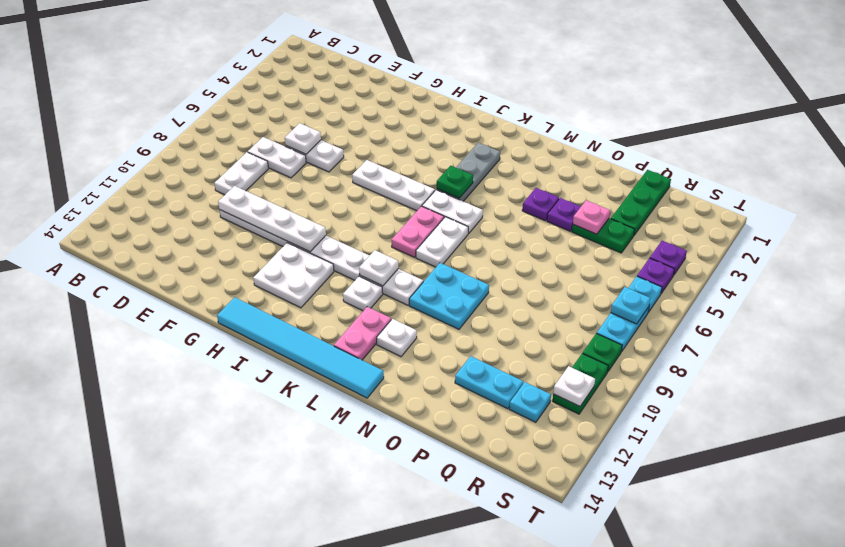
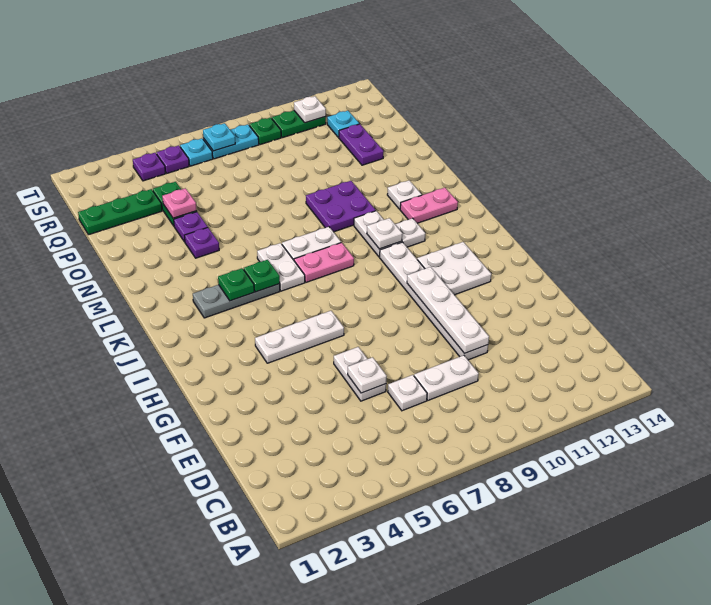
white plate D7:E7 level 1 -> white plate D7 level 1
white plate H6:J6 level 1 -> white plate H4:H6 level 1
cyan tile H14:M14 level 1 -> none
none -> green plate K4 level 2
cyan plate M9:N10 level 1 -> purple plate M9:N10 level 1
cyan plate P12:Q12 level 1 -> purple plate P12:Q12 level 1

